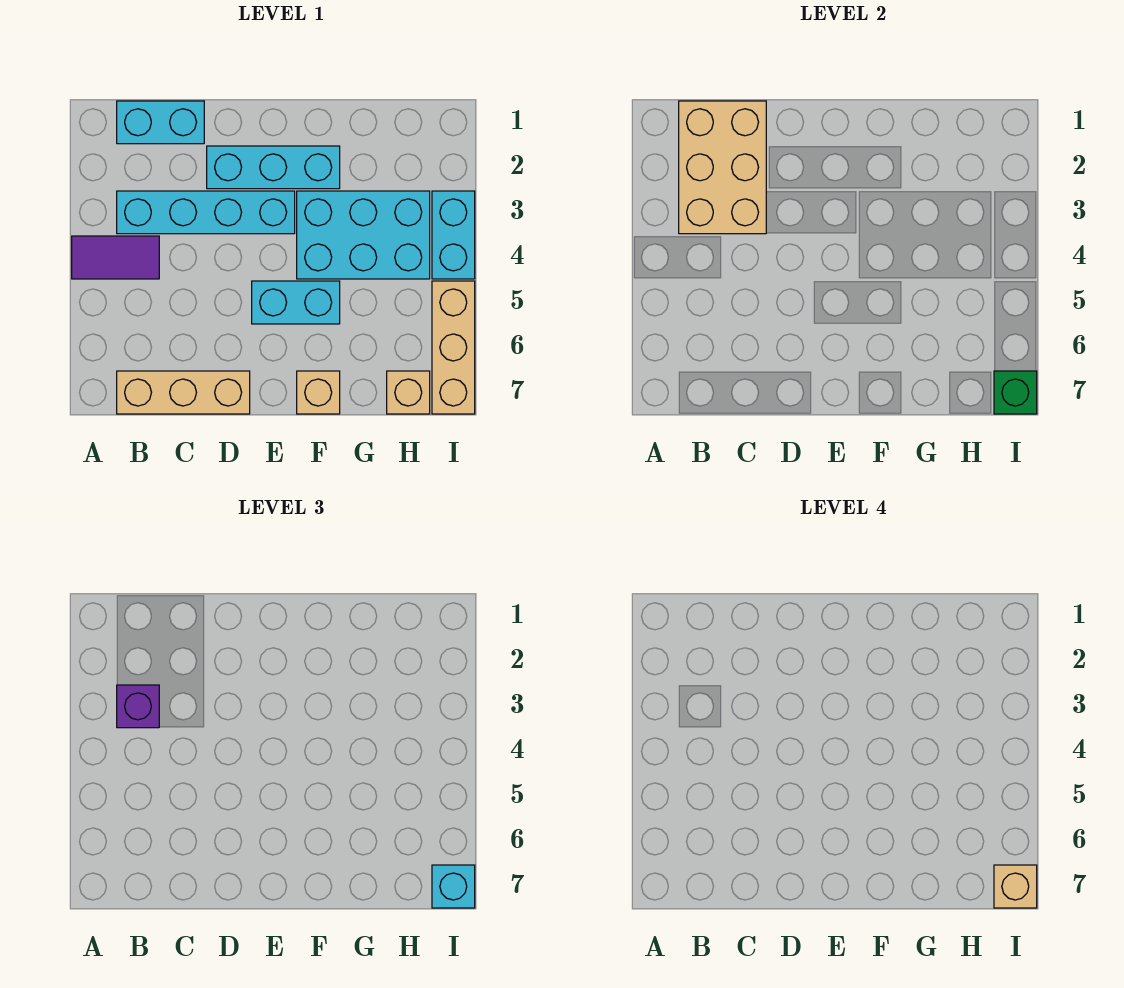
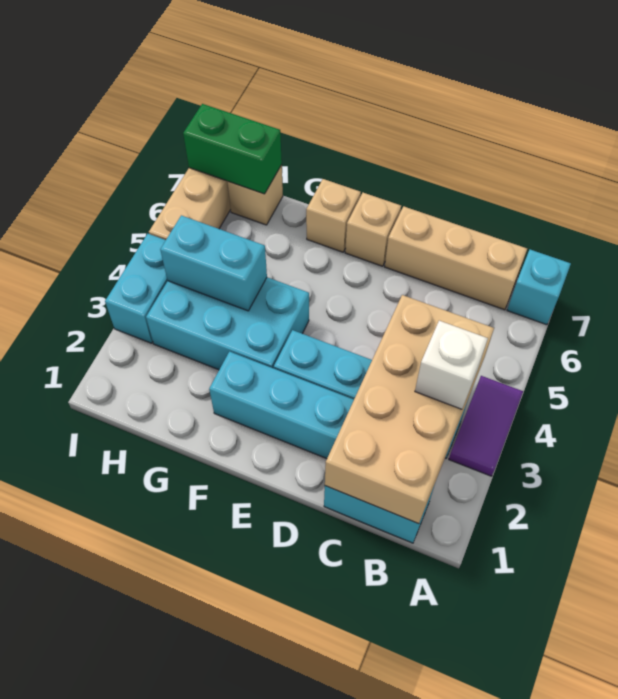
purple tile A4:B4 level 1 -> purple tile A3:A4 level 1
tan brick B1:C3 level 2 -> tan brick B1:C4 level 2
purple brick B3 level 3 -> white brick B3 level 3
cyan brick E5:F5 level 1 -> cyan brick G4:H4 level 2
green brick I7 level 2 -> green brick H7:I7 level 2
cyan brick I7 level 3 -> cyan brick A7 level 1
tan brick I7 level 4 -> tan brick E7 level 1

